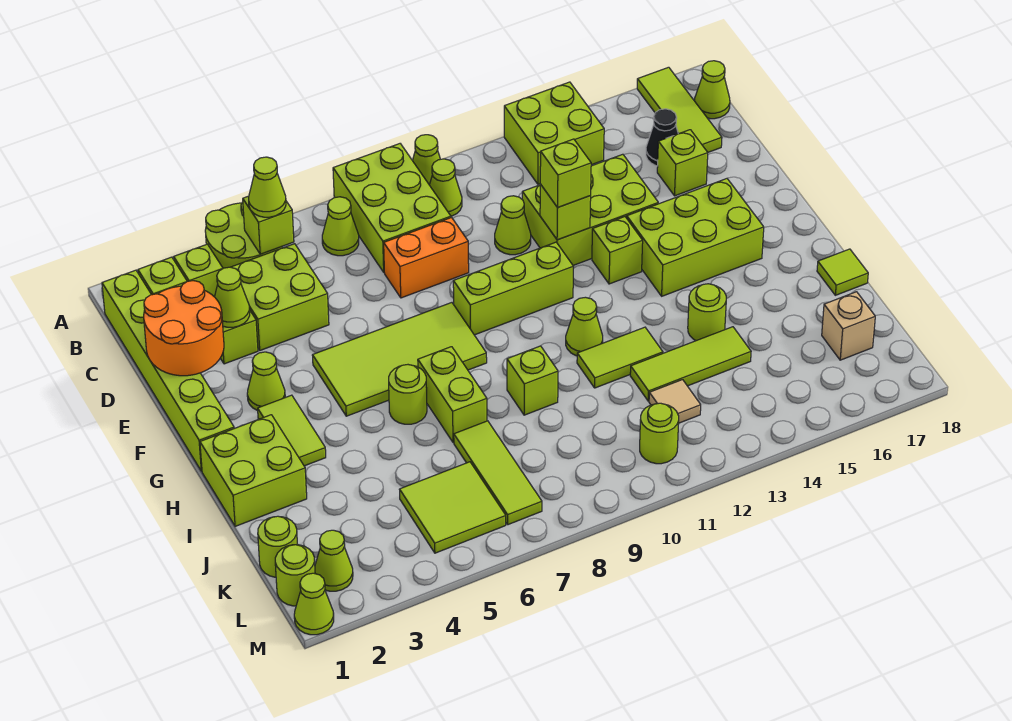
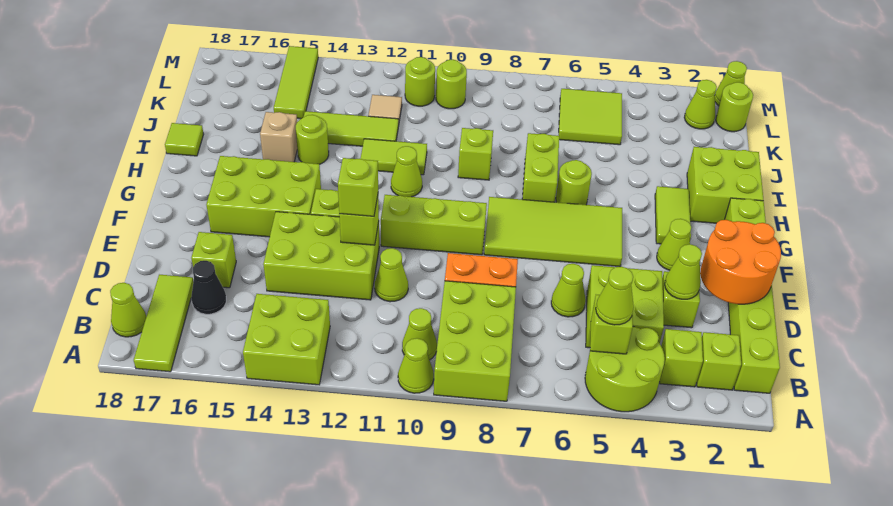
lime cone B7 level 1 -> lime cone D6 level 1
lime tile J7:L7 level 1 -> lime tile K15:M15 level 1
lime round brick K1 level 1 -> lime round brick L10 level 1
tan brick K17 level 1 -> tan brick I15 level 1

